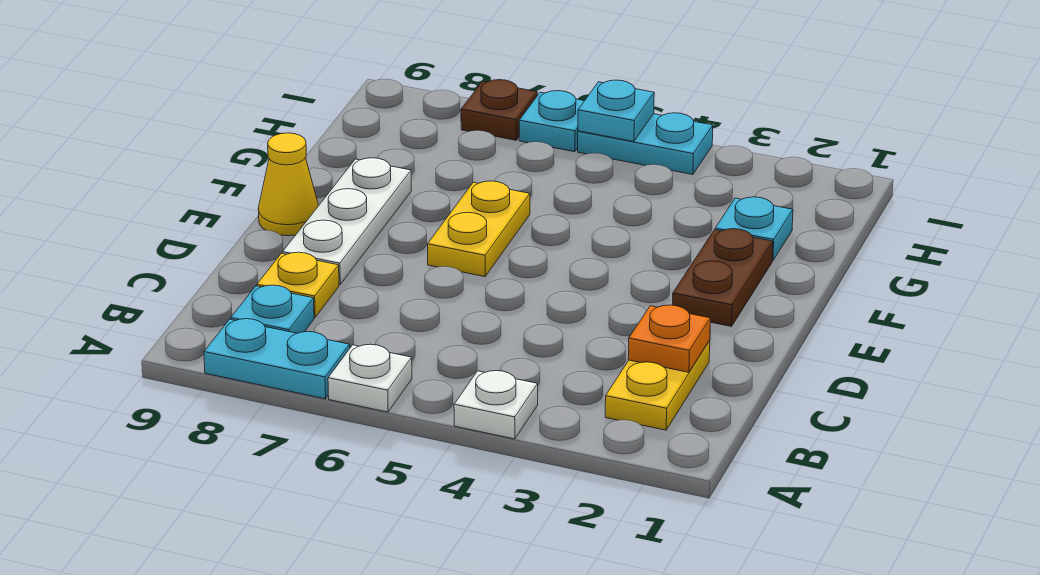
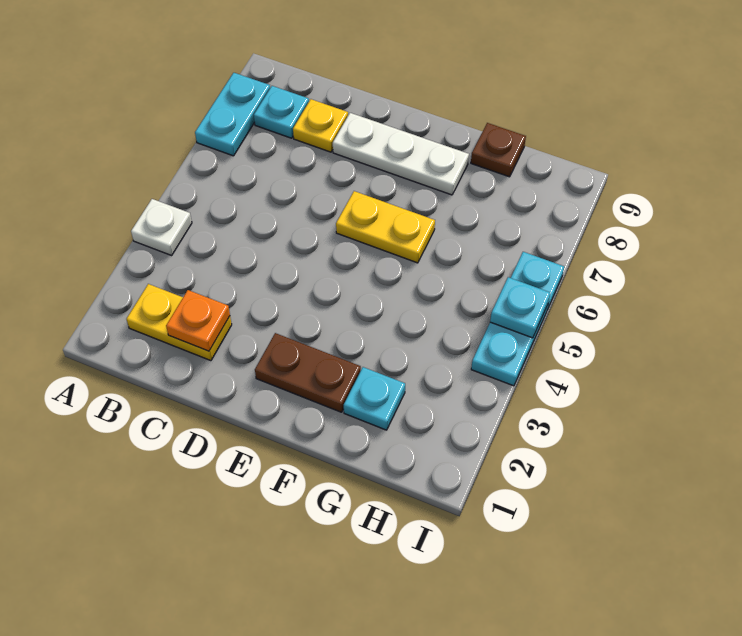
white plate A6 level 1 -> none
yellow cone E9 level 1 -> none
brown plate I7 level 1 -> brown plate G9 level 1

